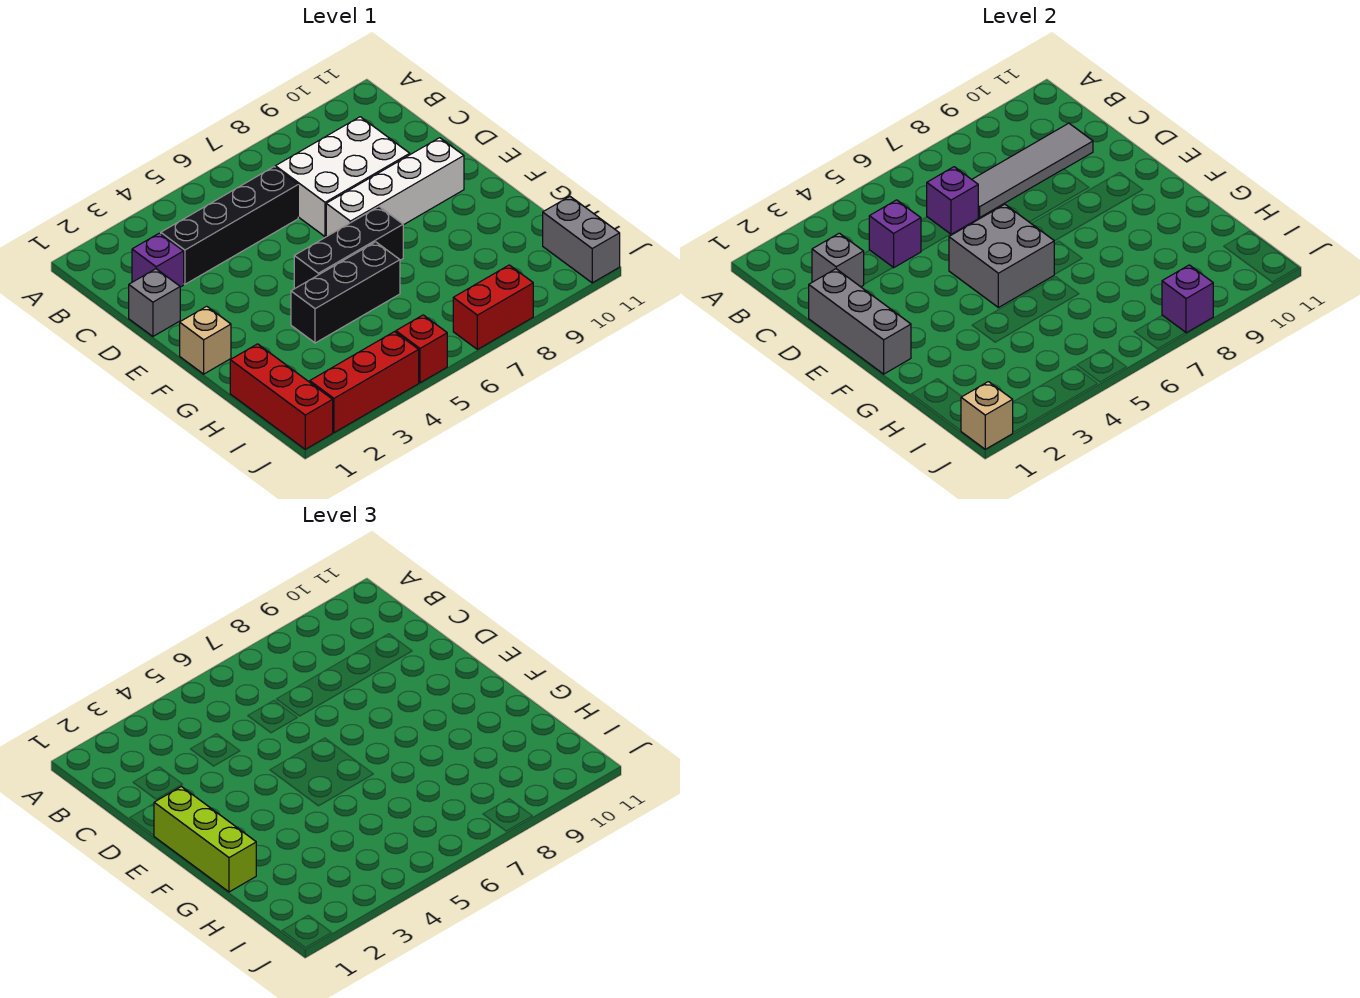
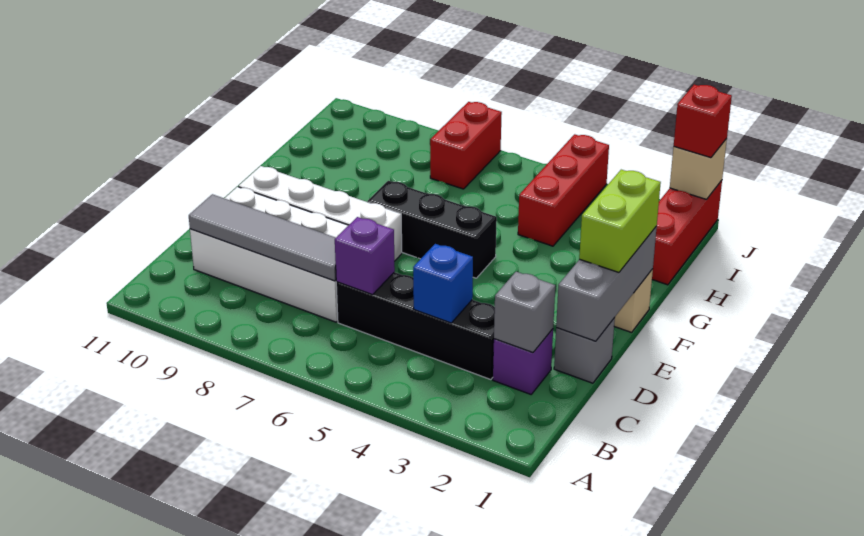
purple brick C4 level 2 -> blue brick C4 level 2
white brick C7:D9 level 1 -> white brick C7:D10 level 1
lime brick E1:G1 level 3 -> lime brick E1:F1 level 3
grey brick E5:F6 level 2 -> none
black brick G4:G6 level 1 -> none
grey brick I11:J11 level 1 -> none
red brick J2:J4 level 1 -> red brick H4:J4 level 1
red brick J5 level 1 -> red brick J1 level 3
red brick J7:J8 level 1 -> red brick I7:J7 level 1
purple brick J8 level 2 -> none

